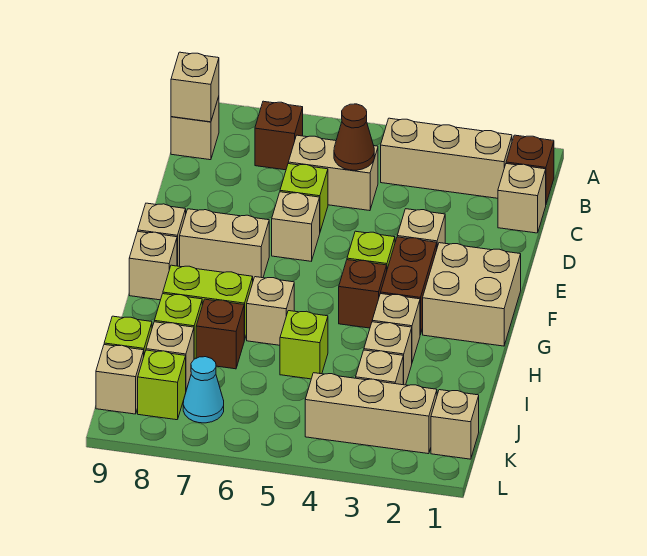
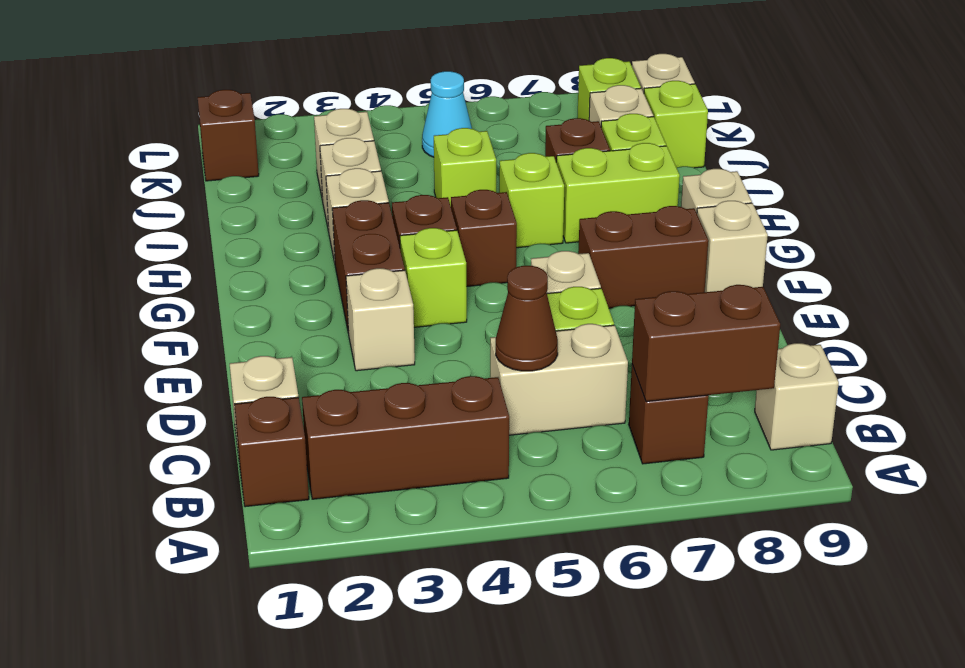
tan brick B2:B4 level 1 -> brown brick B2:B4 level 1
none -> brown brick B7:B8 level 2
tan brick B9 level 2 -> none
tan brick F1:G2 level 1 -> none
tan brick F7:F8 level 1 -> brown brick F7:F8 level 1
none -> brown brick G5 level 1
tan brick H6 level 1 -> lime brick H6 level 1
tan brick K1 level 1 -> brown brick K1 level 1
tan brick K2:K4 level 1 -> none
cyan cone K7 level 1 -> cyan cone K5 level 1

